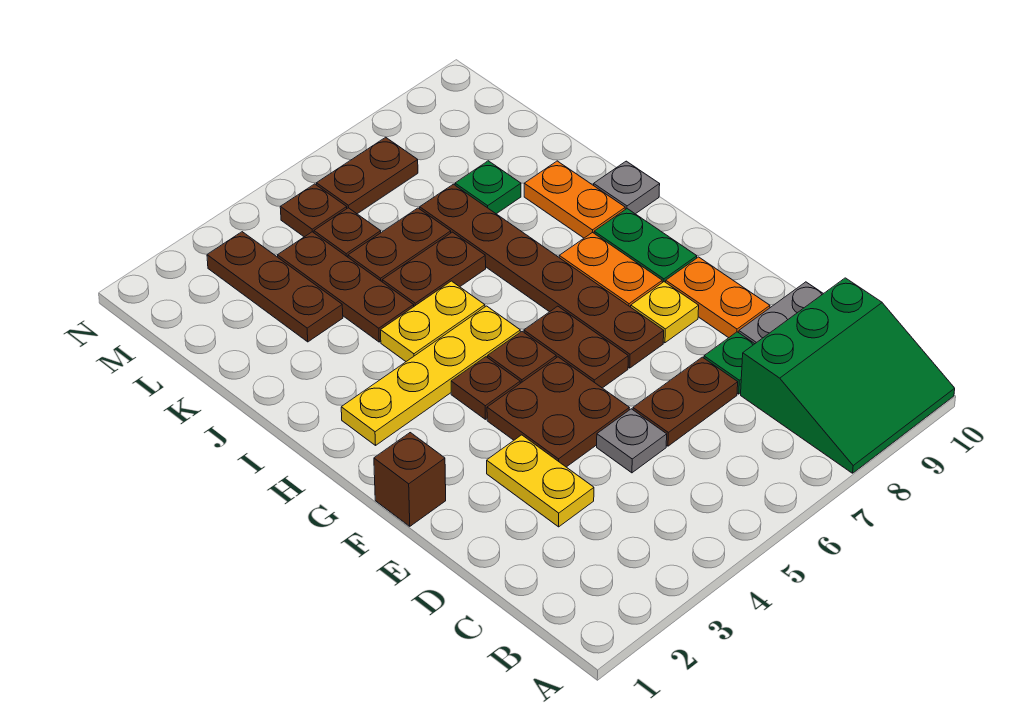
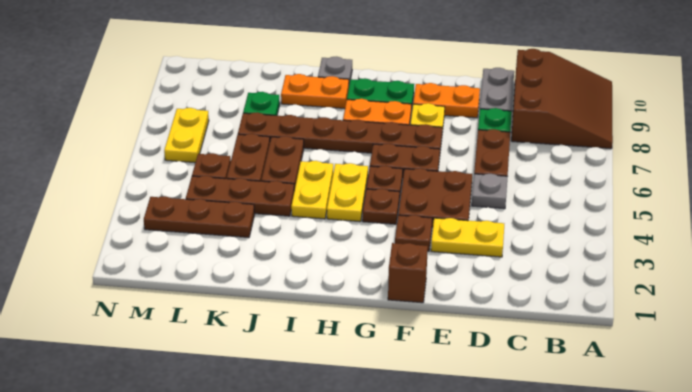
green slope A8:C10 level 1 top C -> brown slope A8:C10 level 1 top C
yellow plate H2:H5 level 1 -> yellow plate H4:H5 level 1
brown plate M5 level 1 -> brown plate F3 level 1
brown plate M6:M7 level 1 -> yellow plate M6:M7 level 1

